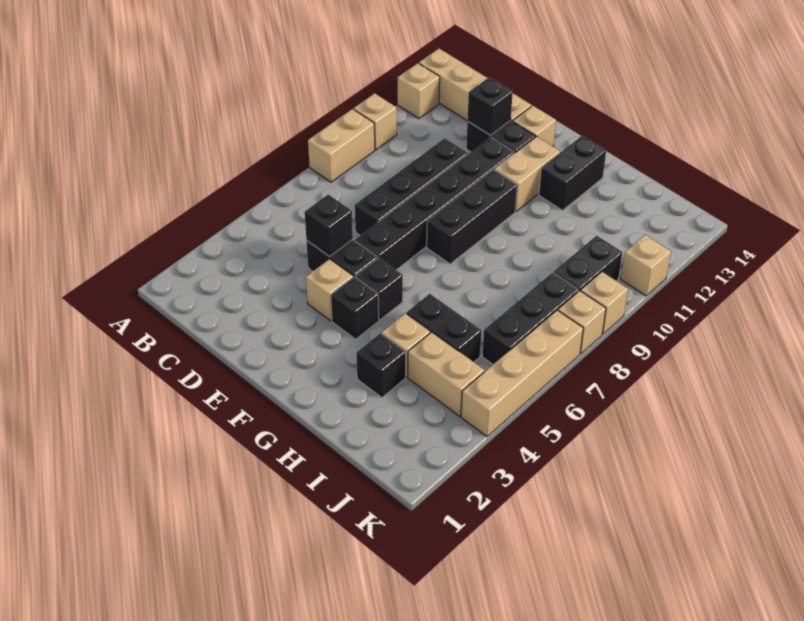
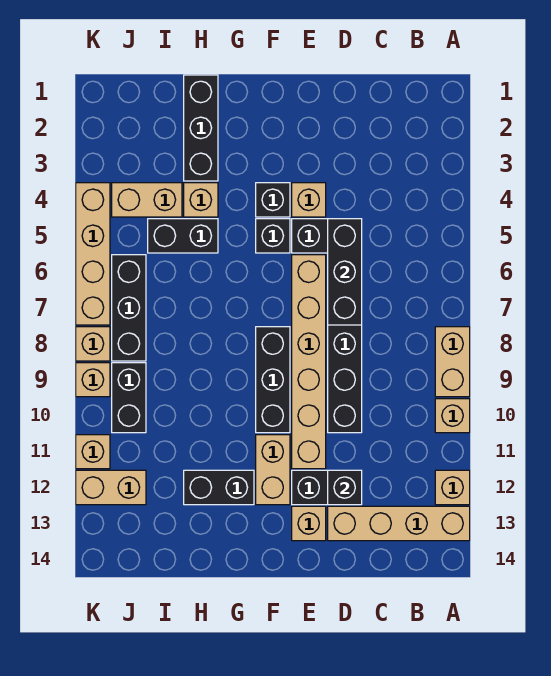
black brick D5 level 2 -> black brick D5:D7 level 2
black brick E6:E11 level 1 -> tan brick E6:E11 level 1
black brick G12:G13 level 1 -> black brick G12:H12 level 1
black brick H3 level 1 -> black brick H1:H3 level 1
none -> tan brick J12:K12 level 1

